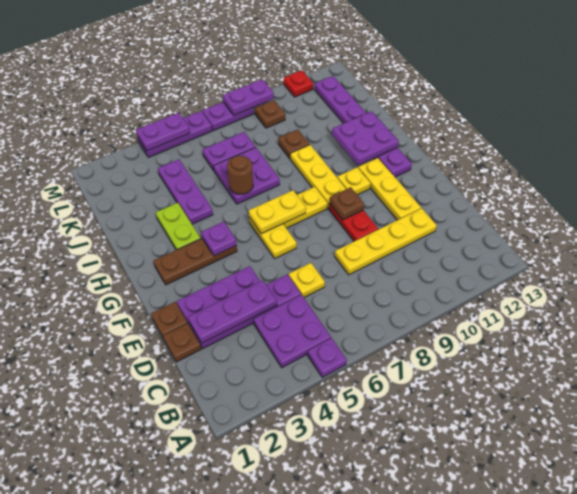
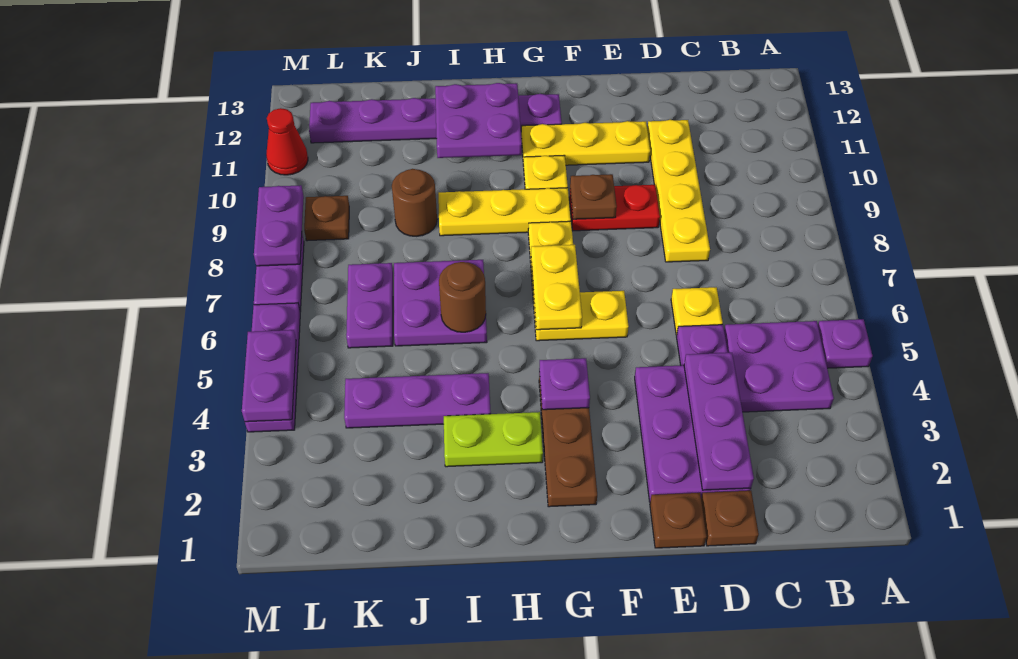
brown plate J9 level 1 -> brown round brick J9 level 1
red plate M11 level 1 -> red cone M11 level 1

